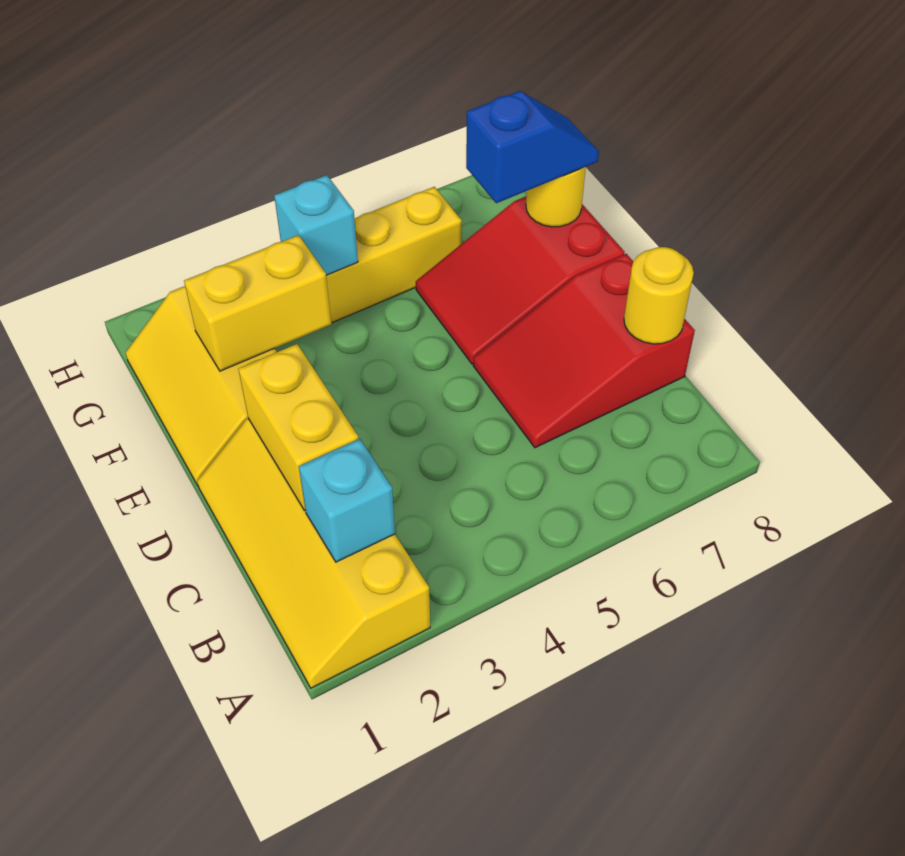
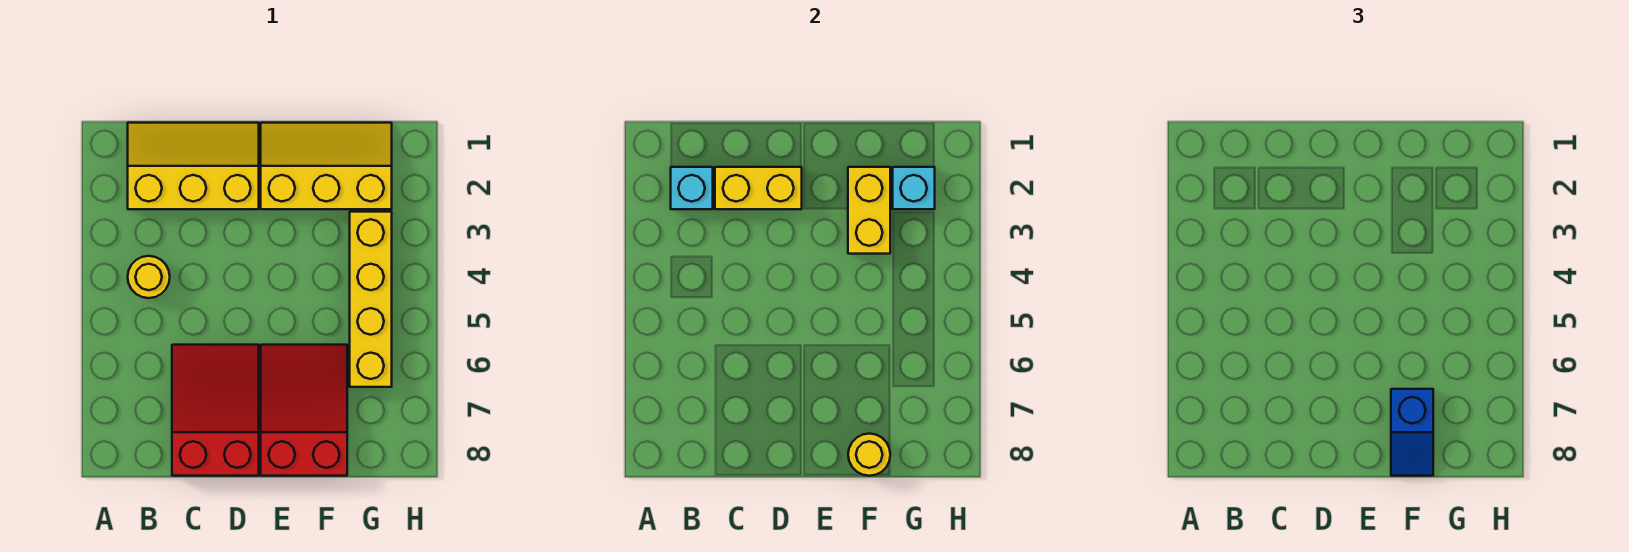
yellow slope A1:D2 level 1 top 2 -> yellow slope B1:D2 level 1 top 2
yellow round brick C8 level 2 -> yellow round brick B4 level 1
cyan brick G4 level 2 -> cyan brick G2 level 2

